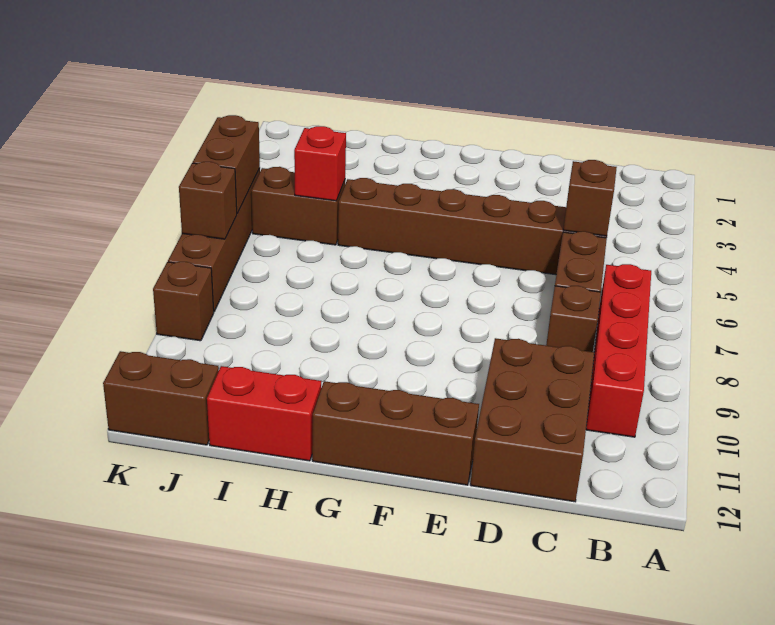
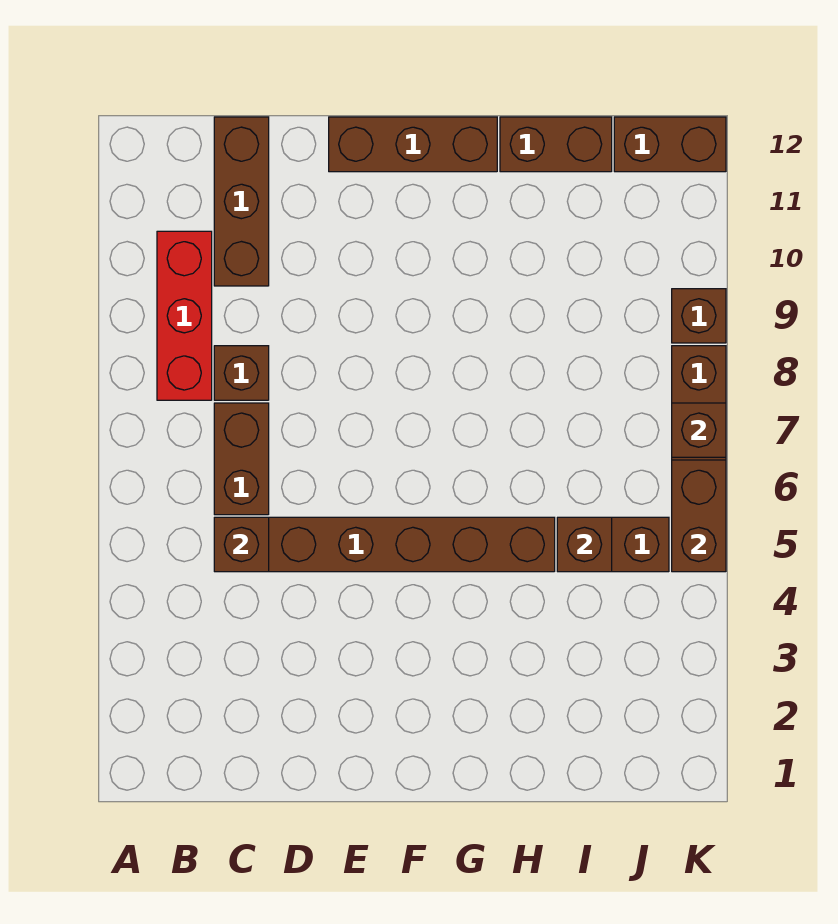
red brick B7:B10 level 1 -> red brick B8:B10 level 1
brown brick C10:D12 level 1 -> brown brick C10:C12 level 1
red brick H12:I12 level 1 -> brown brick H12:I12 level 1
red brick I5 level 2 -> brown brick I5 level 2

